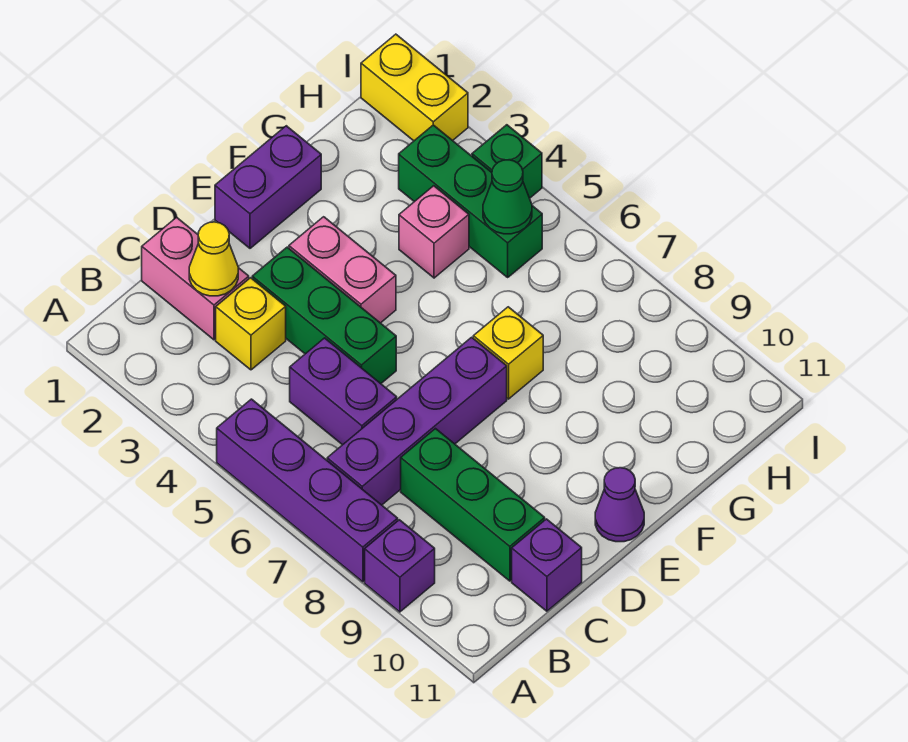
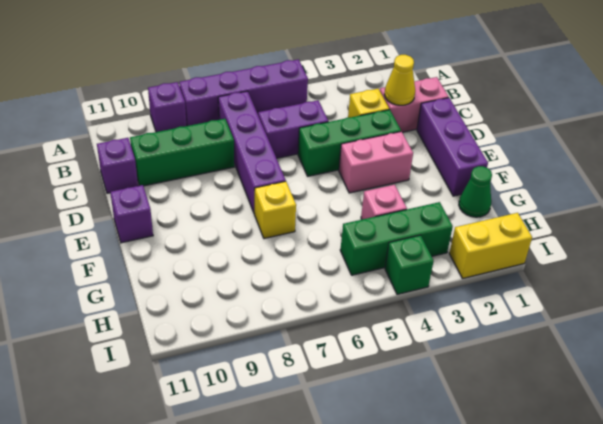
purple brick E1:F1 level 1 -> purple brick D1:F1 level 1
purple cone E11 level 1 -> purple brick E11 level 1
green cone H5 level 2 -> green cone G1 level 1

